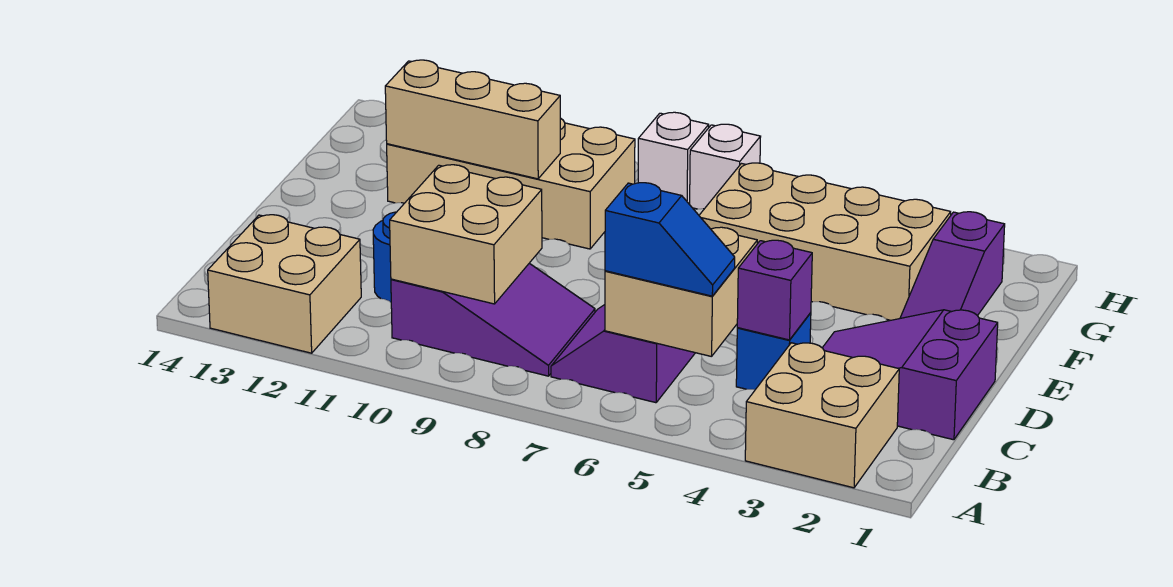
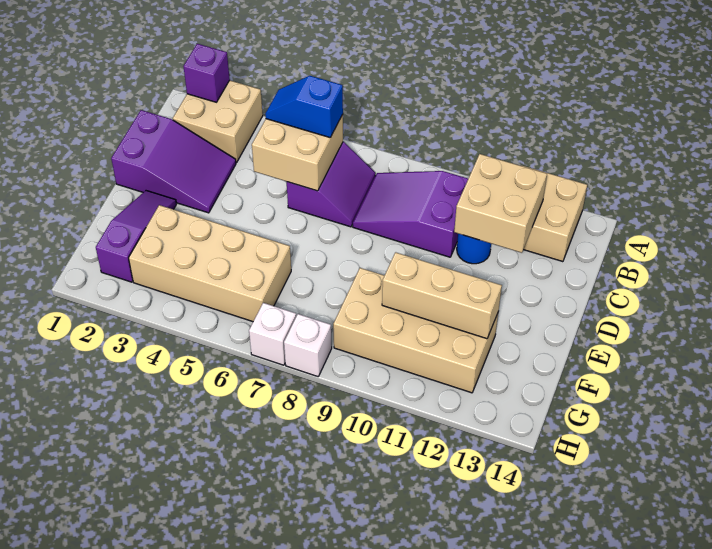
tan brick B9:C10 level 2 -> tan brick B11:C12 level 2
blue brick C4 level 1 -> none
purple brick C4 level 2 -> purple brick A2 level 2

